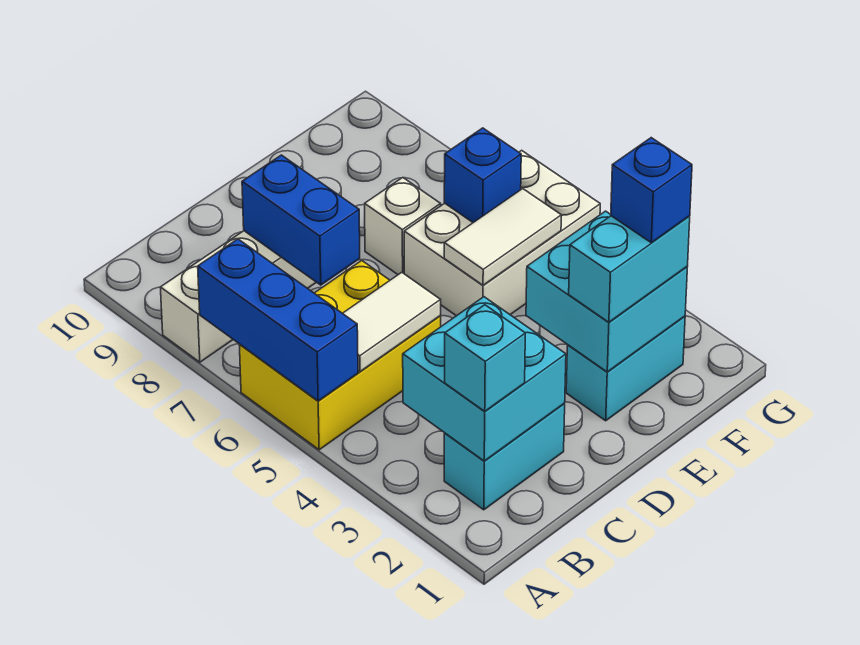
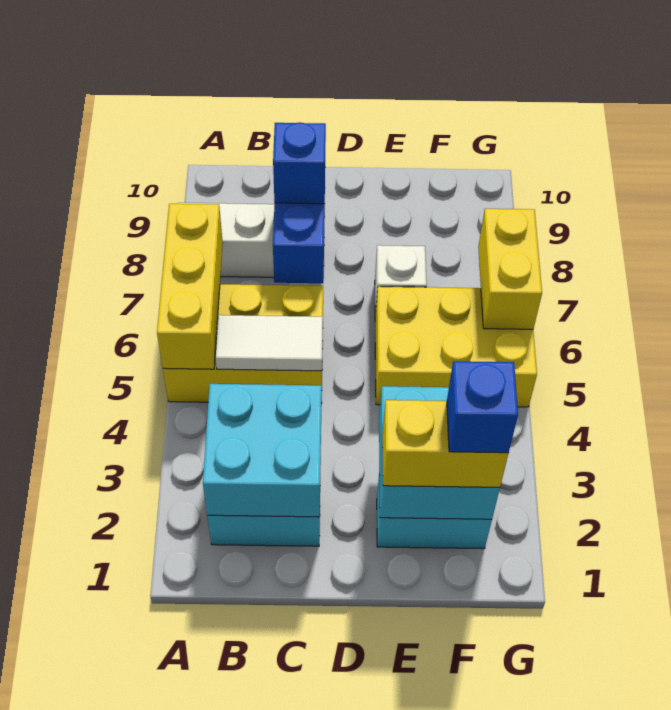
blue brick A5:A7 level 2 -> yellow brick A5:A7 level 2
cyan brick B2 level 3 -> none
cyan brick E2:F2 level 3 -> yellow brick E2:F2 level 3
white brick E5:G6 level 1 -> yellow brick E5:G6 level 1
white tile E5:F5 level 2 -> none
blue brick F6 level 2 -> blue brick C8 level 3
none -> yellow brick G6:G7 level 2

